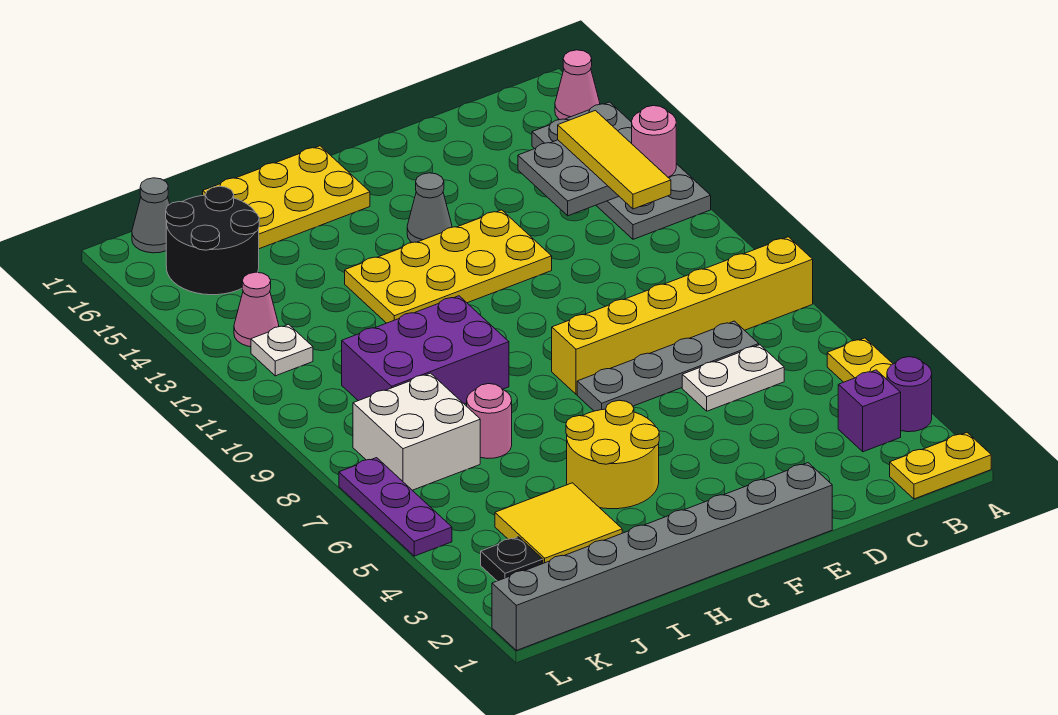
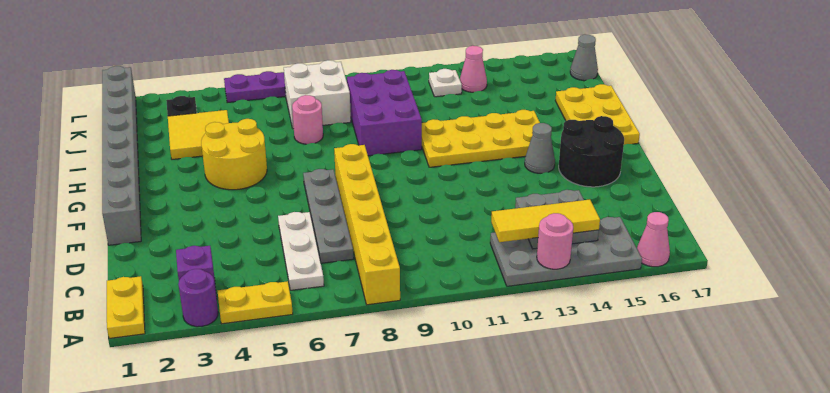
white plate C6:D6 level 1 -> white plate B6:D6 level 1
yellow plate E12:H13 level 1 -> yellow plate G11:H14 level 1
black round brick J15:K16 level 1 -> black round brick E15:F16 level 1

